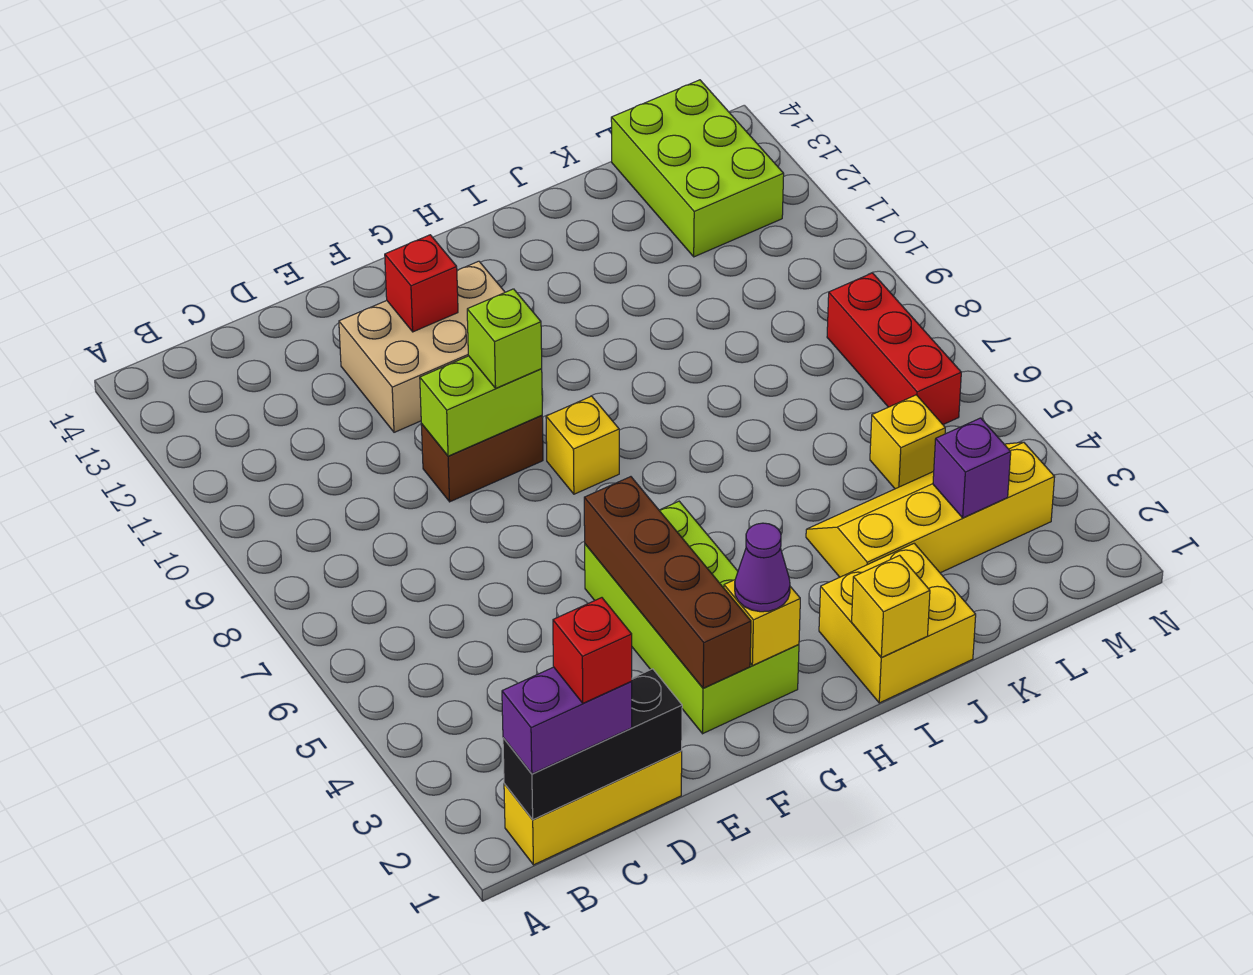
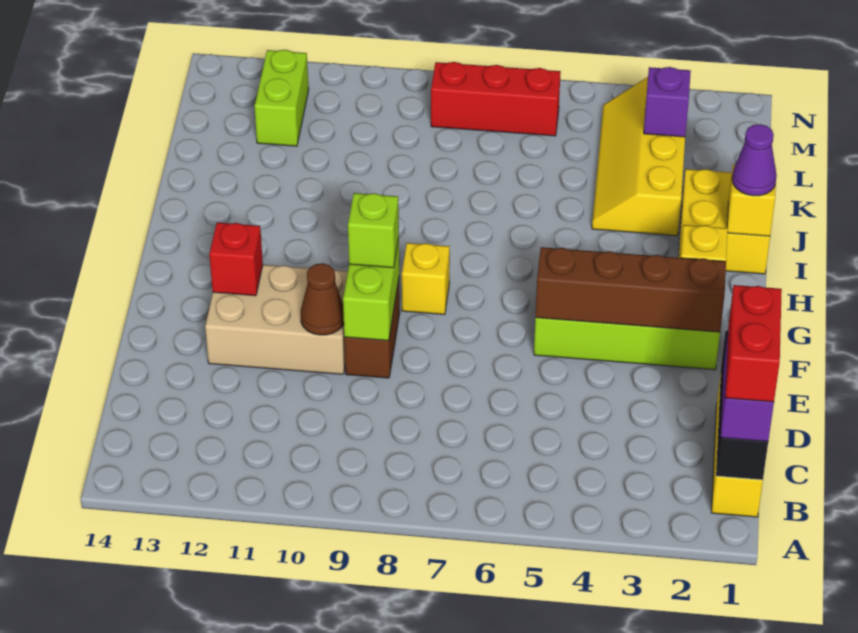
red brick C1 level 4 -> red brick B1:C1 level 4
none -> brown cone E10 level 2
tan brick E11:G12 level 1 -> tan brick E10:F12 level 1
purple cone G2 level 3 -> purple cone I1 level 3
yellow brick L5 level 1 -> none
lime brick L12:M14 level 1 -> lime brick L12:M12 level 1

